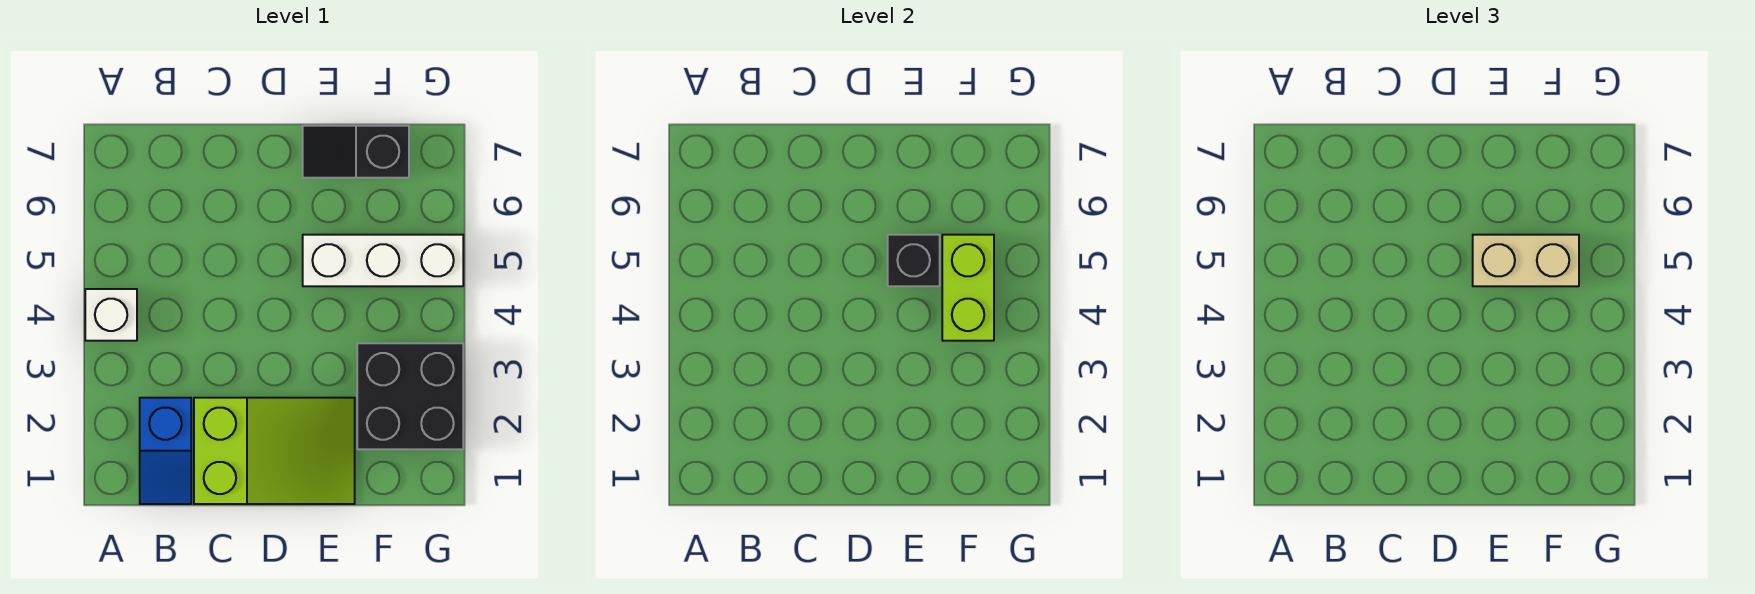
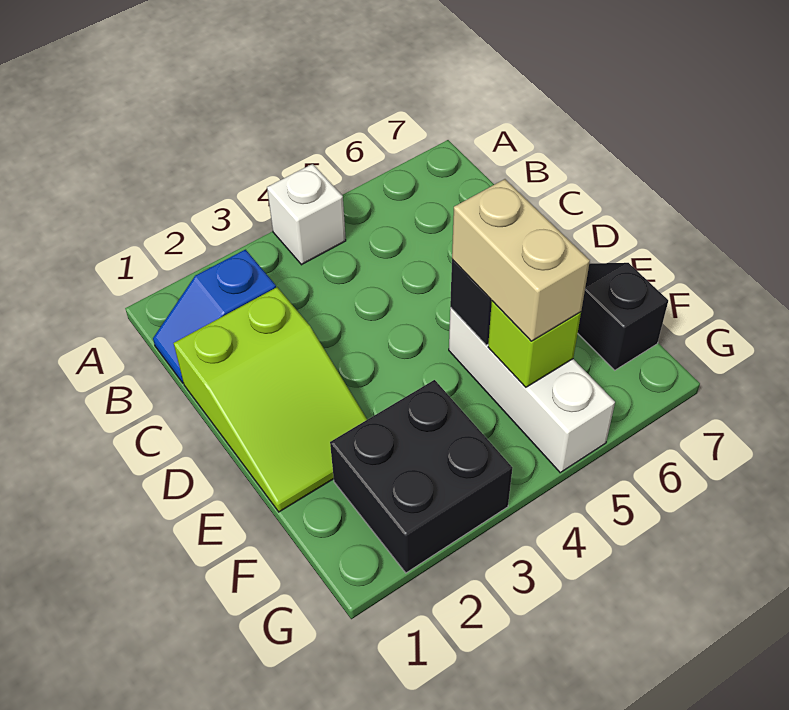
lime brick F4:F5 level 2 -> lime brick F5 level 2

